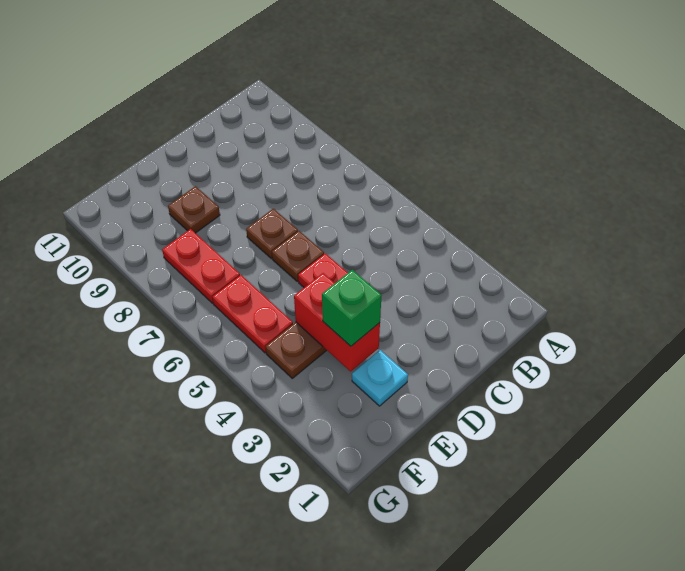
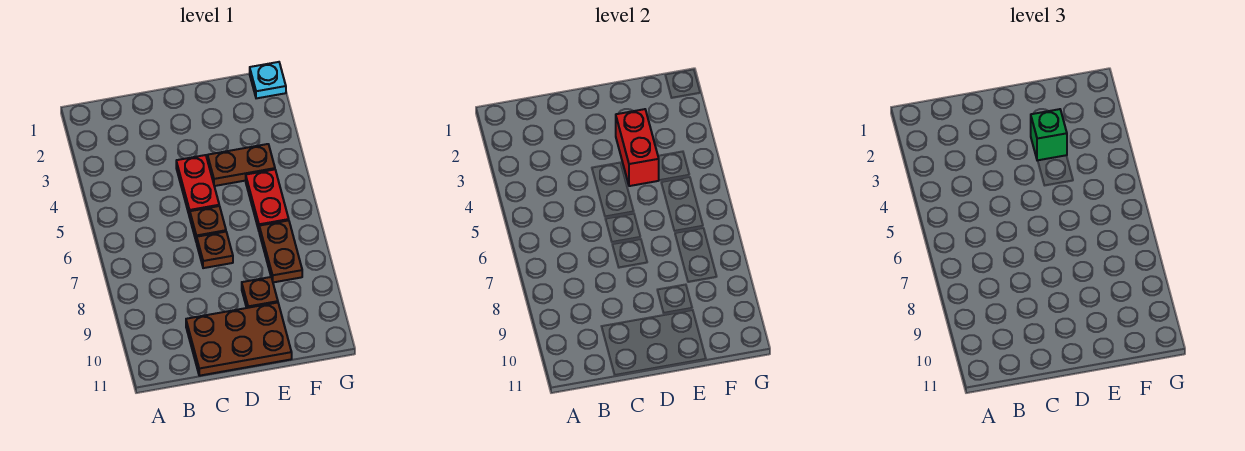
none -> brown plate C10:E11 level 1
cyan plate E2 level 1 -> cyan plate G1 level 1
red plate F7:F8 level 1 -> brown plate F7:F8 level 1

